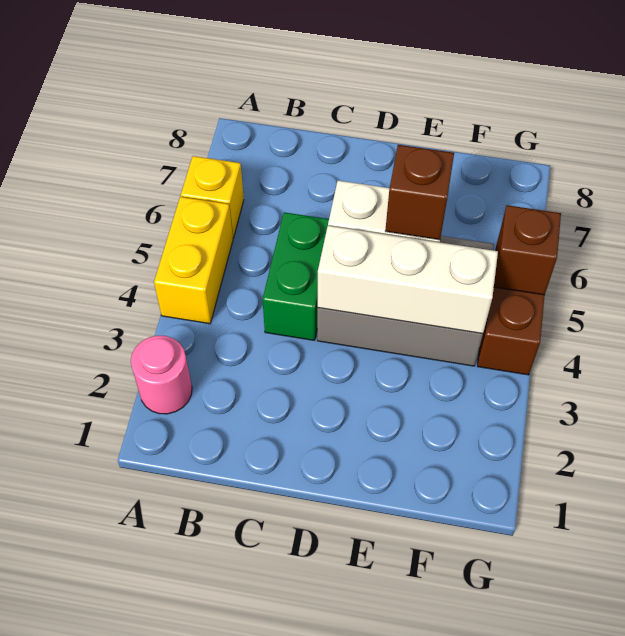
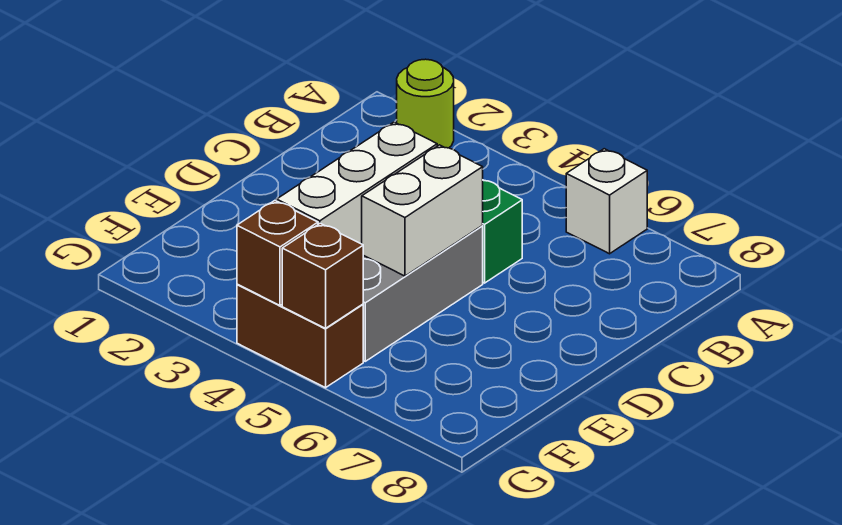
pink round brick A2 level 1 -> lime round brick A2 level 1
yellow brick A4:A5 level 1 -> none
yellow brick A6 level 1 -> white brick A6 level 1
brown brick E5 level 3 -> brown brick G4 level 2

